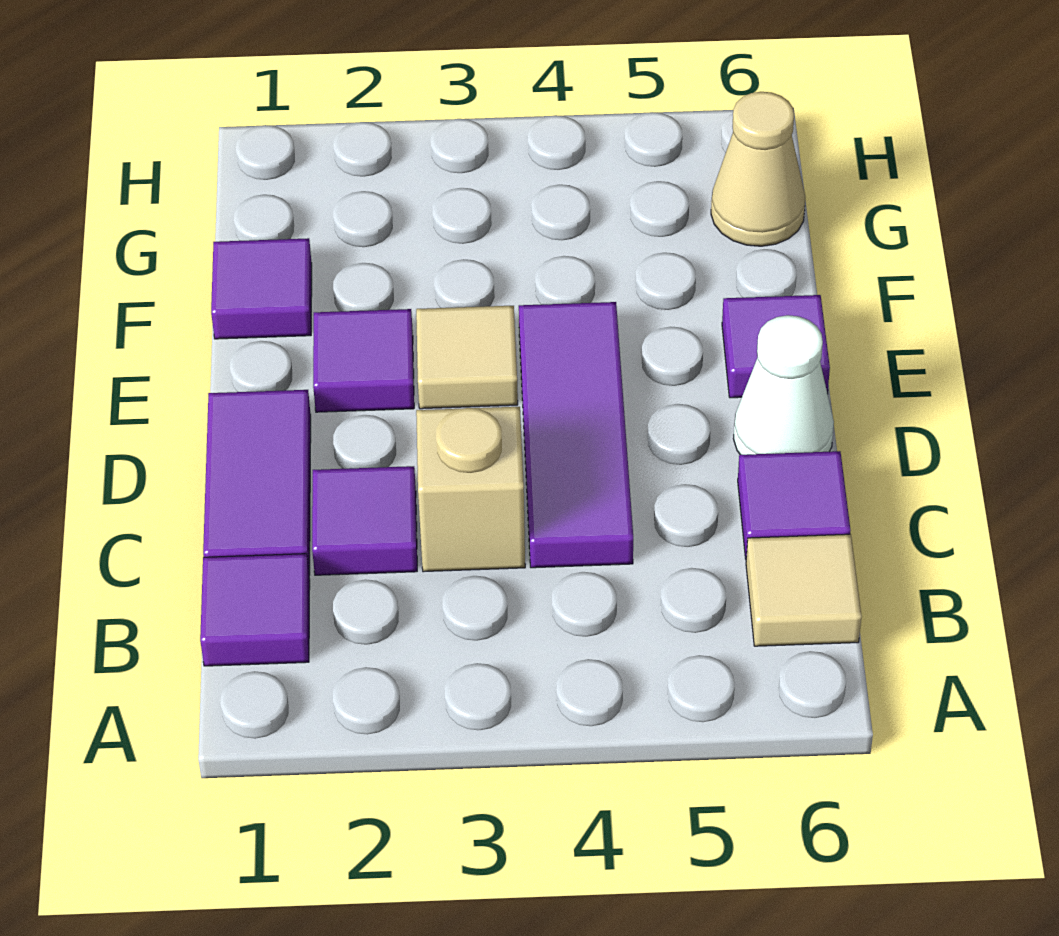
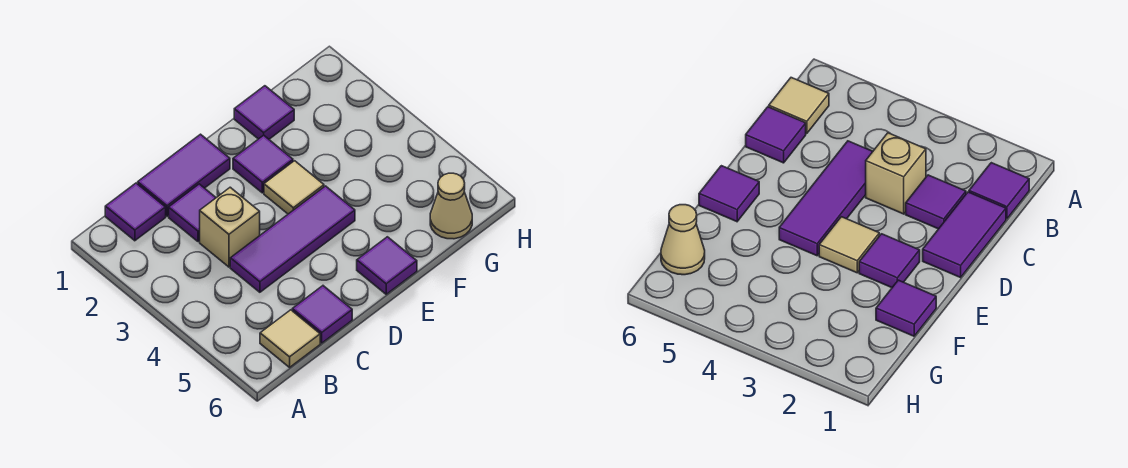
white cone D6 level 1 -> none

